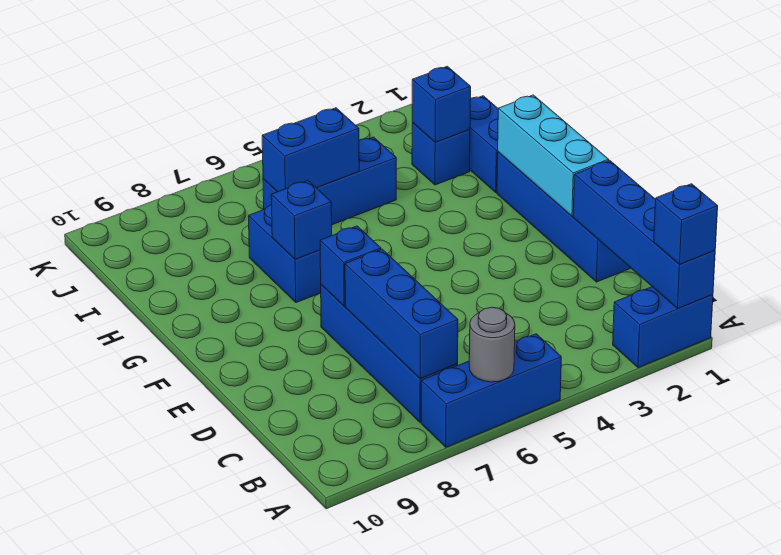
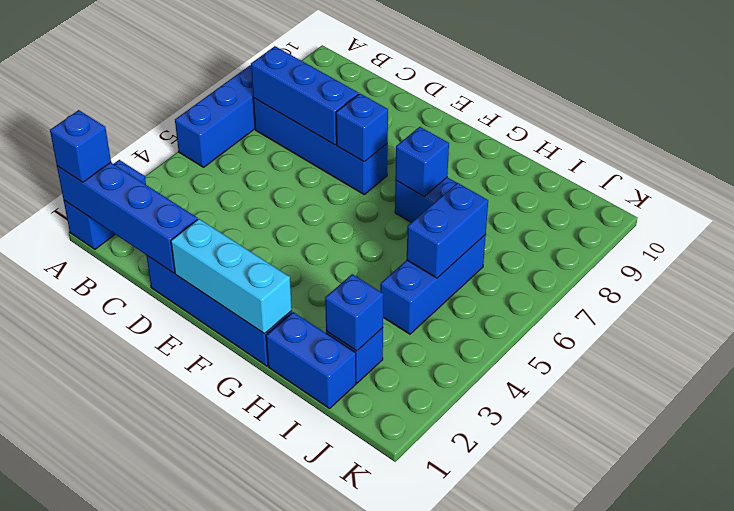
grey round brick A6 level 2 -> none

